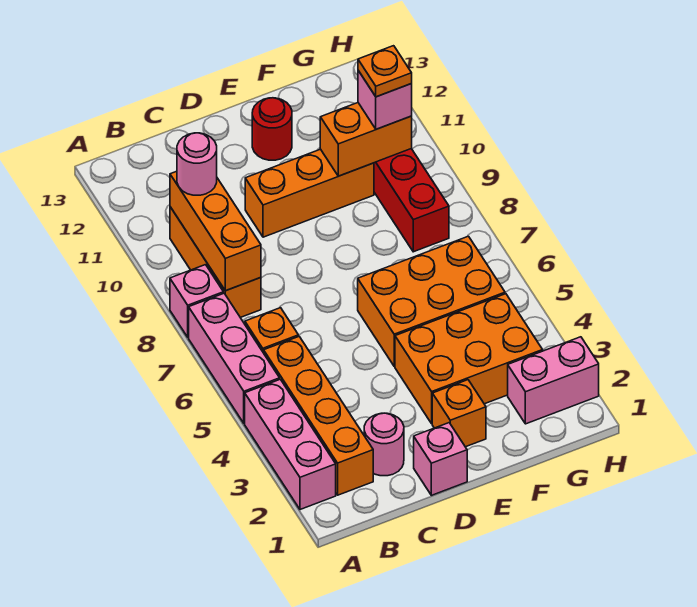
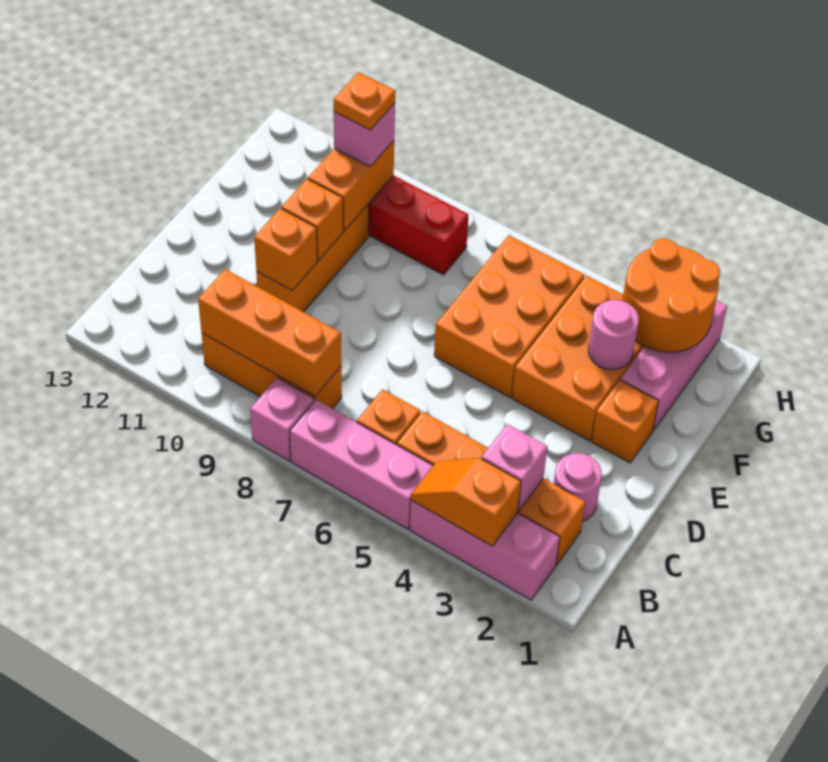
none -> orange slope A3:A4 level 2 top 3
pink round brick B10 level 3 -> pink round brick F3 level 2
pink brick D1 level 1 -> pink brick B3 level 2
none -> orange brick D10 level 2
none -> orange brick E10 level 2
red round brick E12 level 1 -> none
pink brick G2:H2 level 1 -> pink brick F2:H2 level 1
none -> orange round brick G2:H3 level 2

